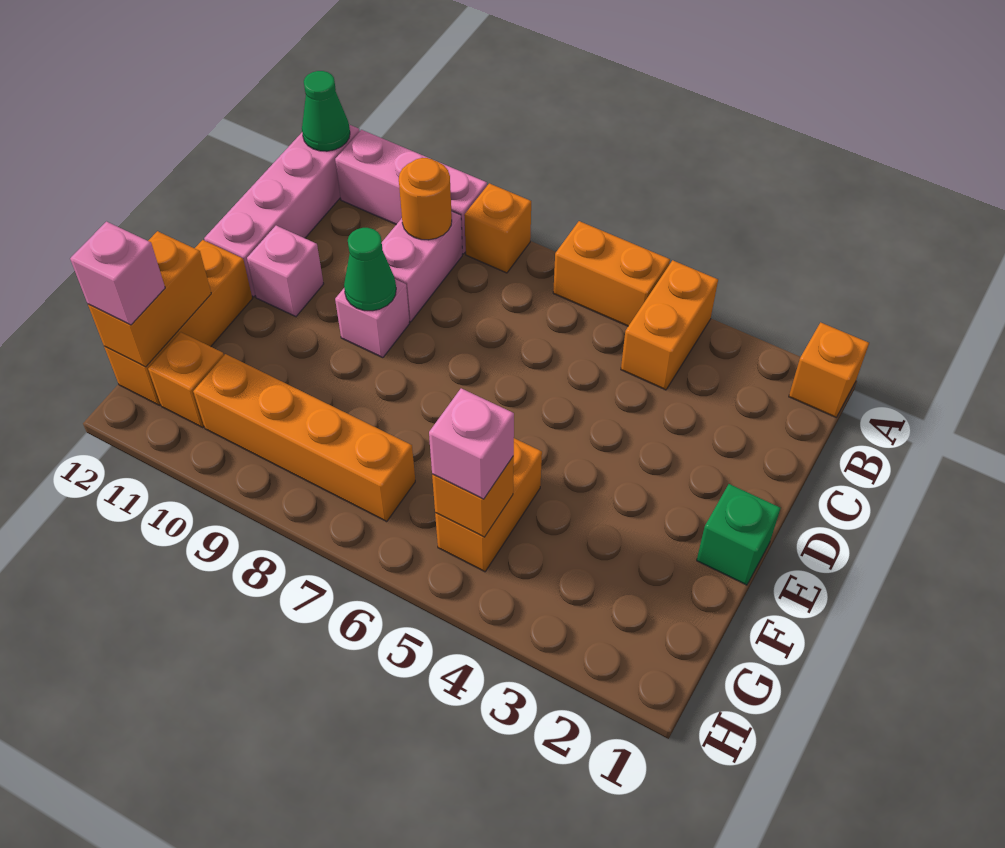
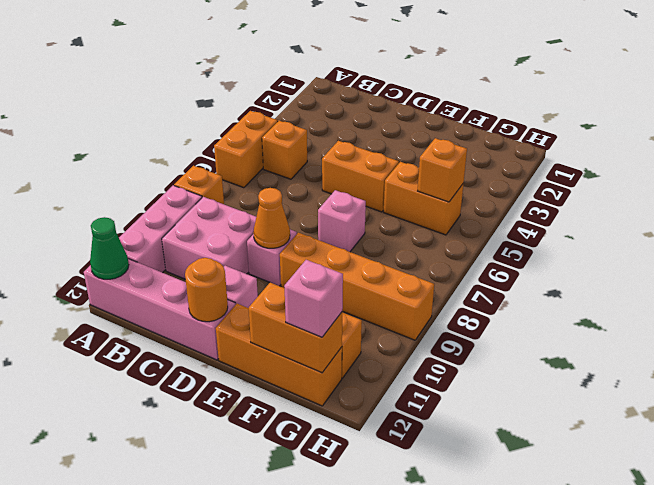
orange brick A1 level 1 -> orange brick B5 level 1
orange brick A4:B4 level 1 -> orange brick D5:E5 level 1
pink brick B9:C9 level 1 -> pink brick B9:C10 level 1
orange round brick B9 level 2 -> orange round brick D12 level 2
green cone D9 level 2 -> orange cone D9 level 2
green brick E1 level 1 -> none
pink brick G5 level 3 -> pink brick E7 level 1
orange brick G7:G10 level 1 -> orange brick E9:H9 level 1

